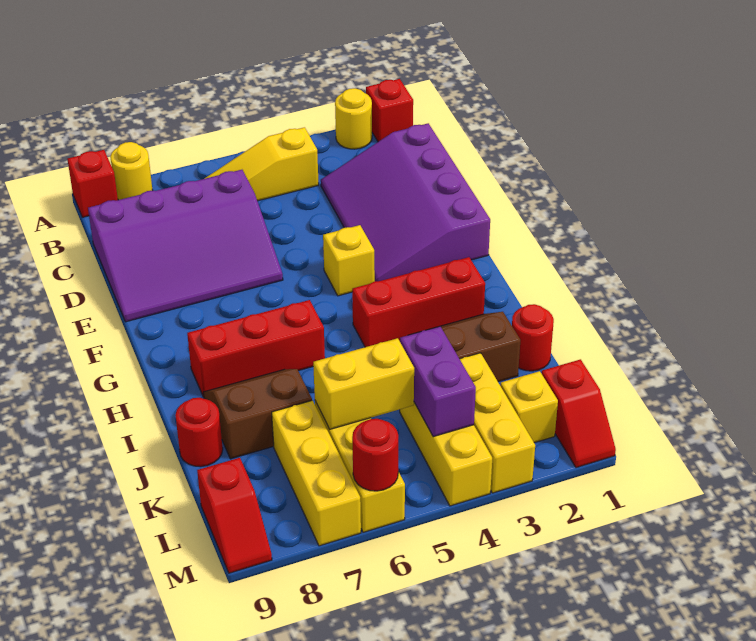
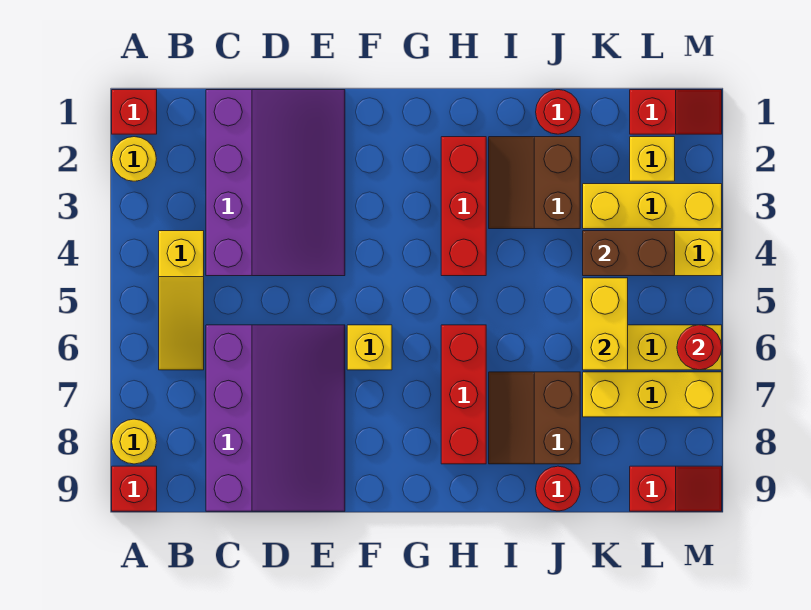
purple slope C1:F3 level 1 top 1 -> purple slope C1:E4 level 1 top C
yellow brick F4 level 1 -> yellow brick F6 level 1
purple brick K4:L4 level 2 -> brown brick K4:L4 level 2

